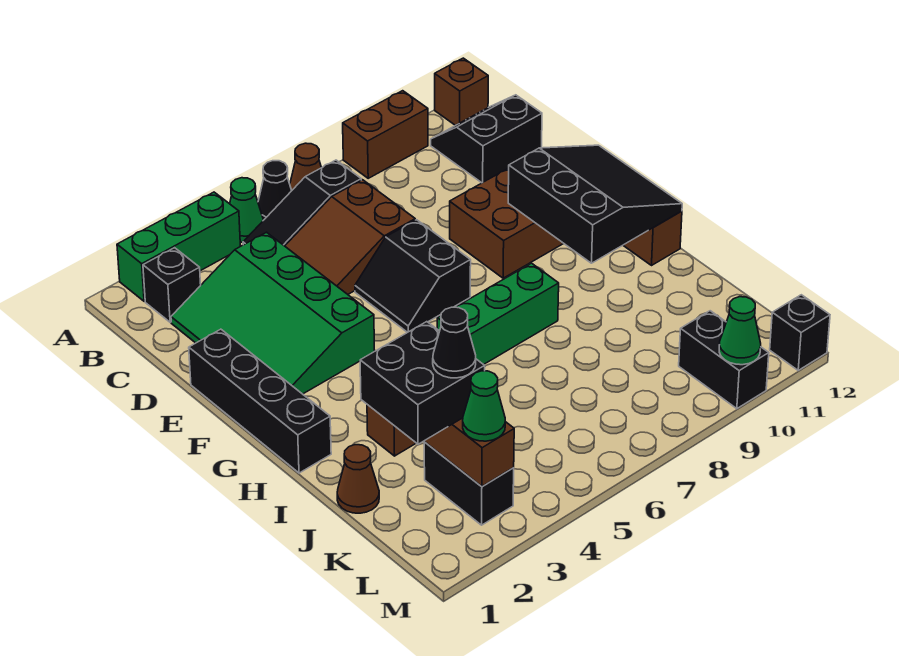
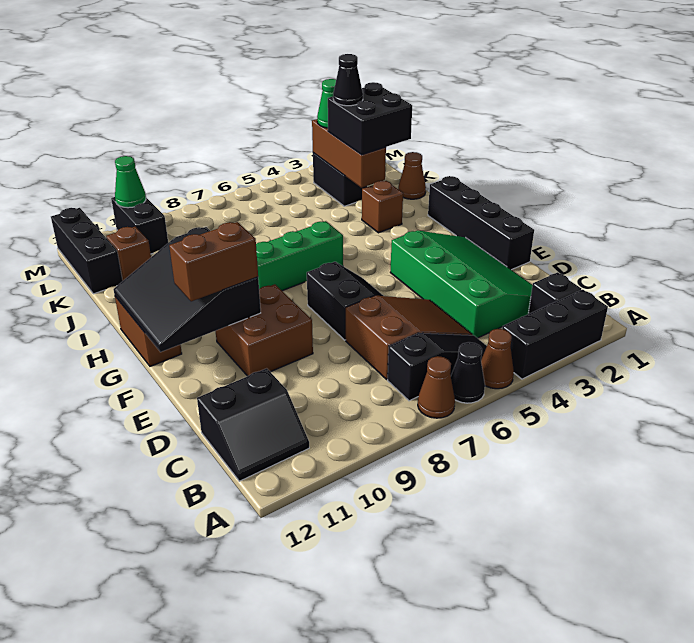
green brick A2:A4 level 1 -> black brick A2:A4 level 1
green cone A5 level 1 -> brown cone A5 level 1
brown brick A9:A10 level 1 -> brown brick F10:F11 level 3
brown brick A12 level 1 -> brown brick K11 level 1
black brick M12 level 1 -> black brick K12:M12 level 1

